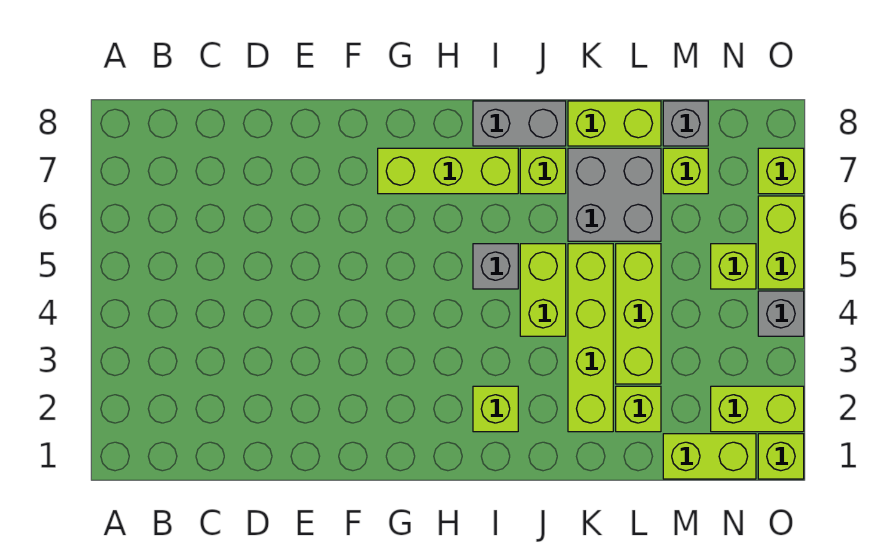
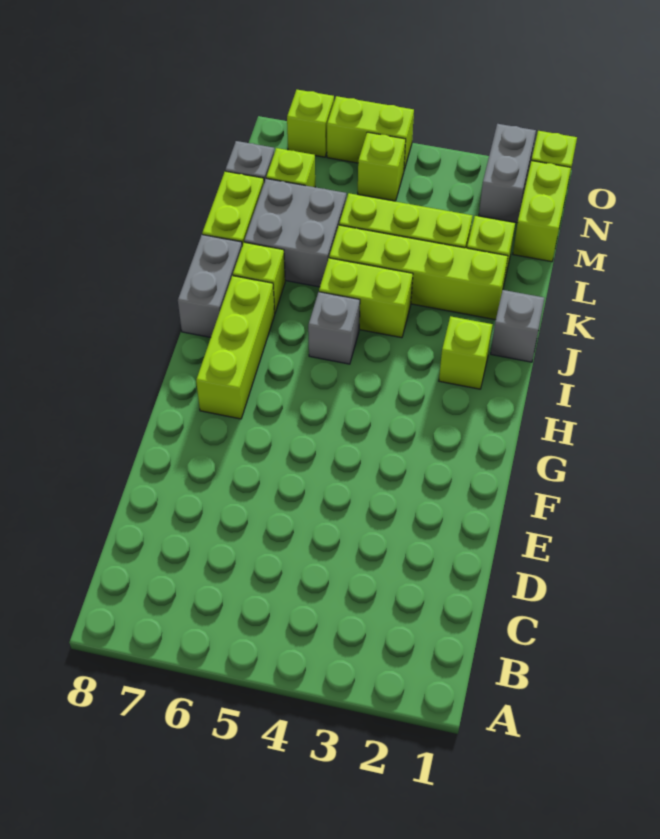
lime brick N2:O2 level 1 -> grey brick N2:O2 level 1
grey brick O4 level 1 -> grey brick J1 level 1

